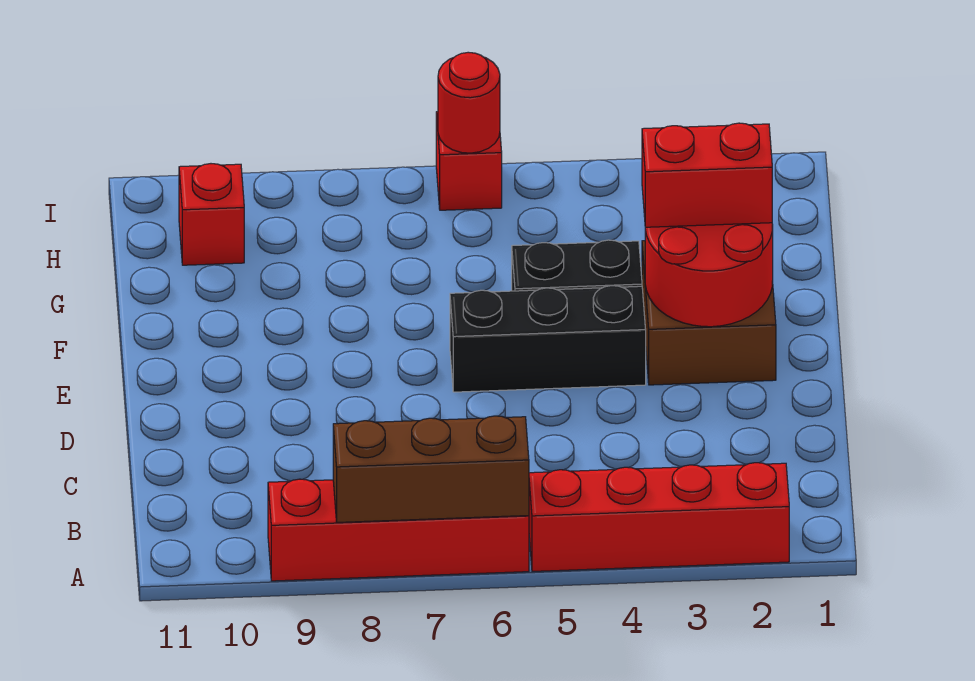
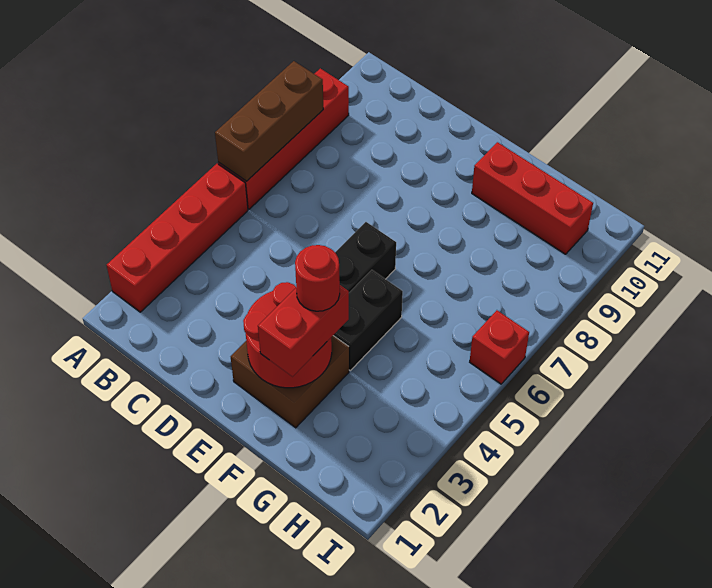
red brick H10 level 1 -> red brick F10:H10 level 1
red round brick I6 level 2 -> red round brick F3 level 4

